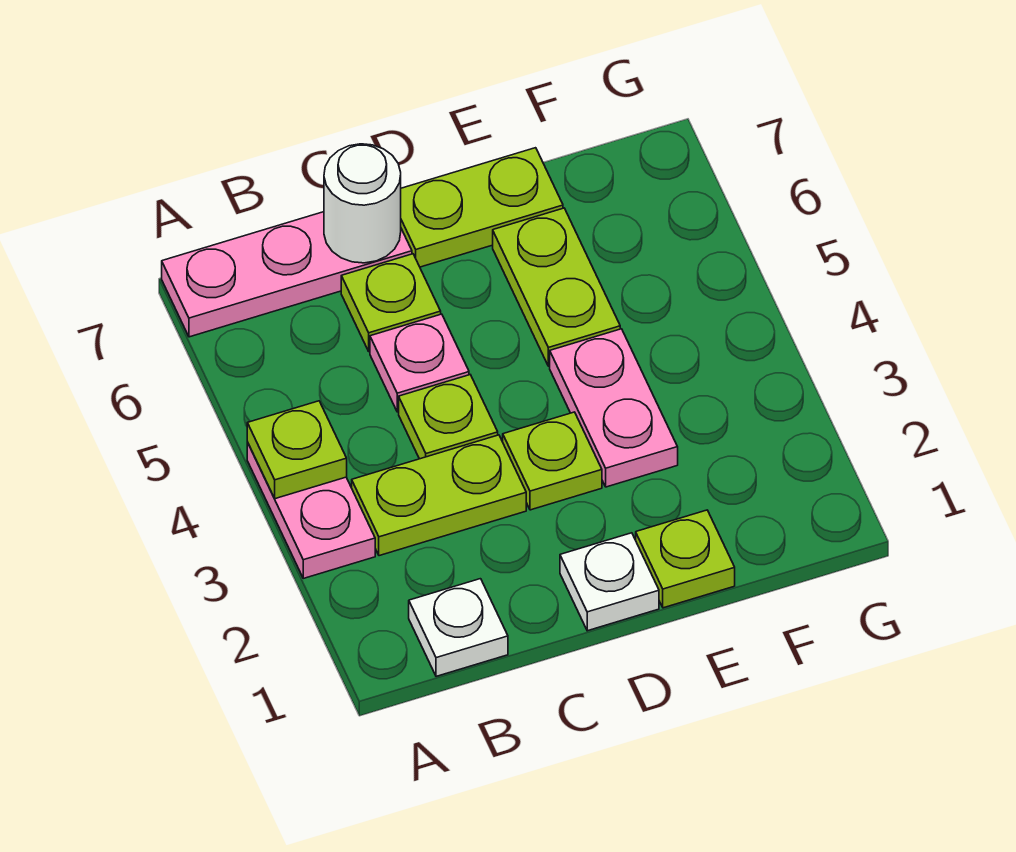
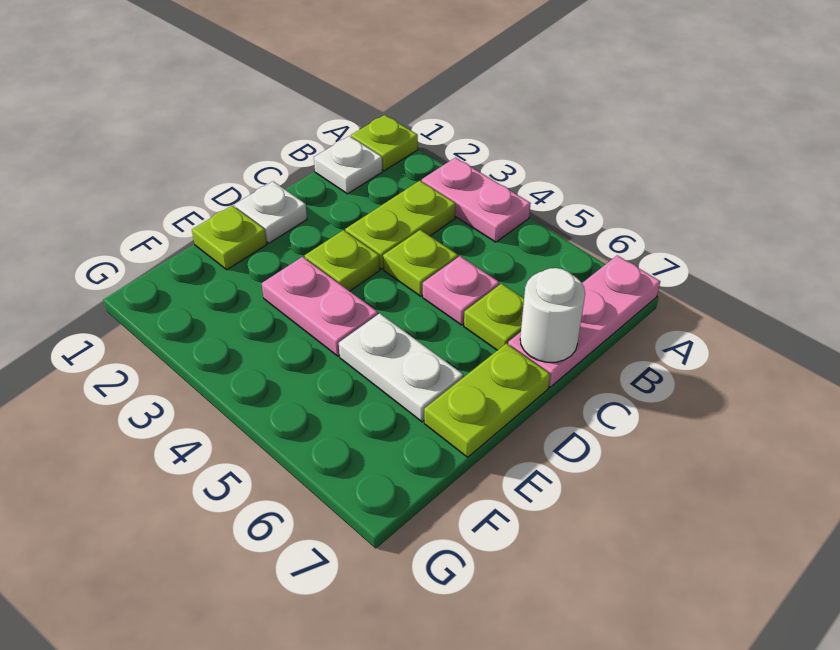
lime plate A4 level 2 -> lime plate A1 level 1
lime plate E5:E6 level 1 -> white plate E5:E6 level 1

